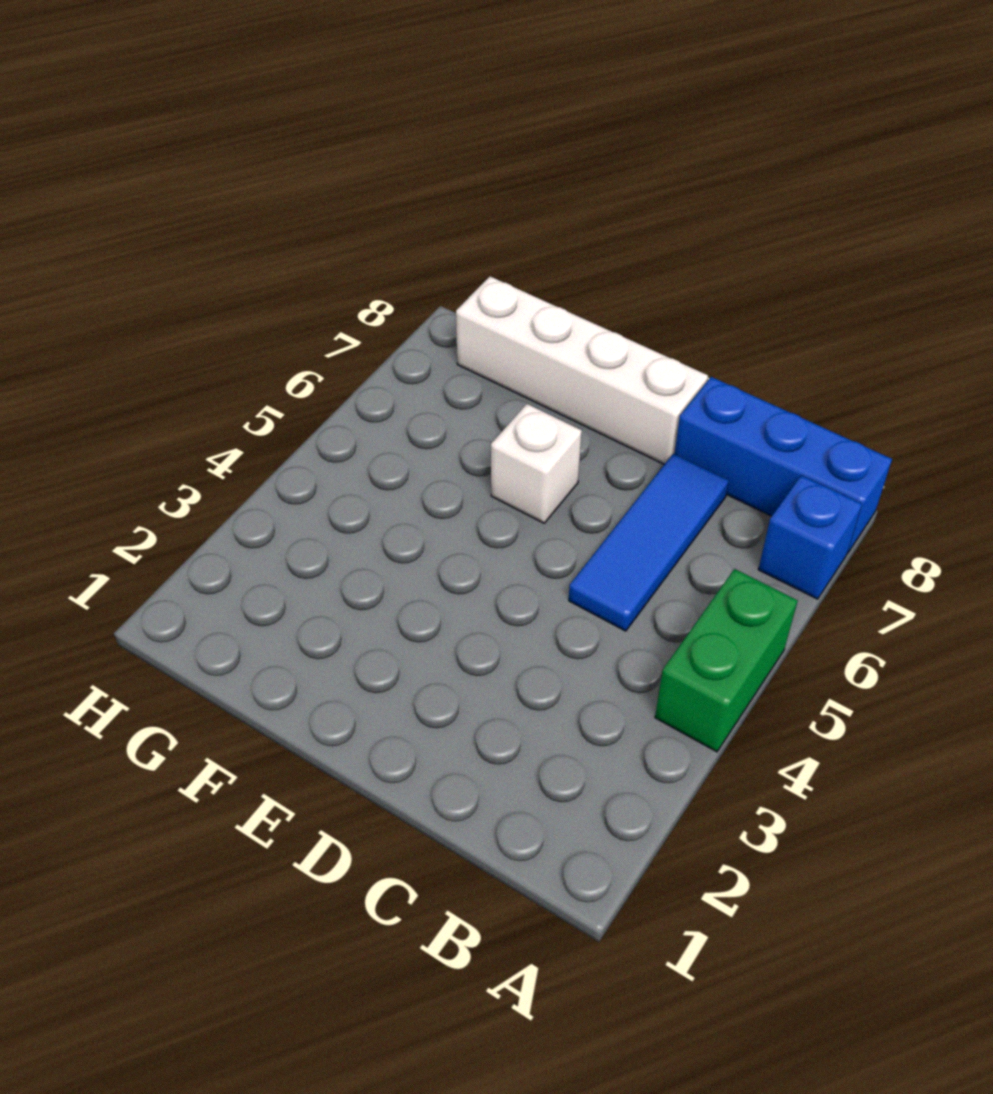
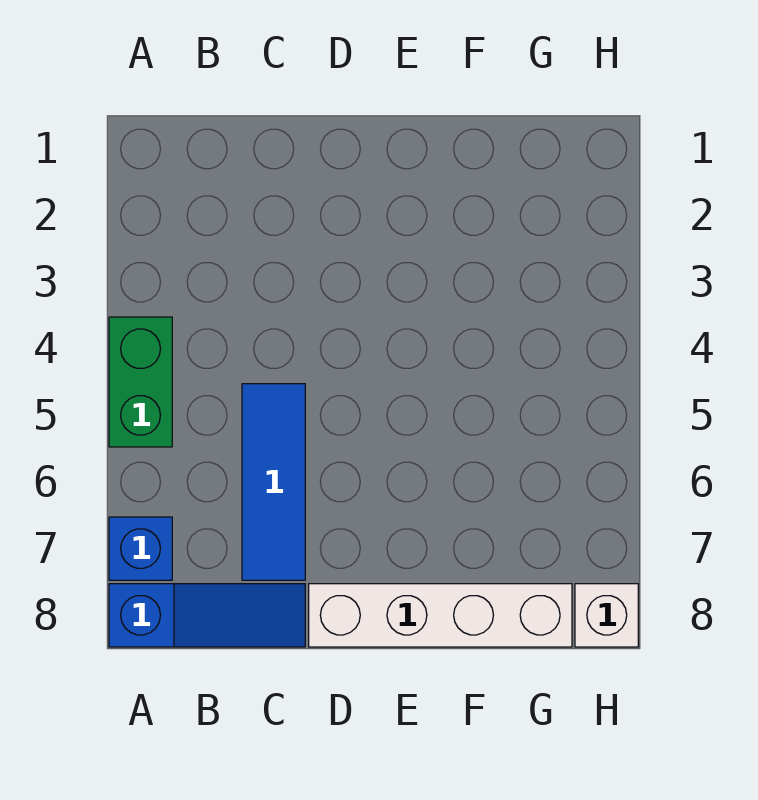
blue brick A8:C8 level 1 -> blue slope A8:C8 level 1 top A
white brick E6 level 1 -> white brick H8 level 1

